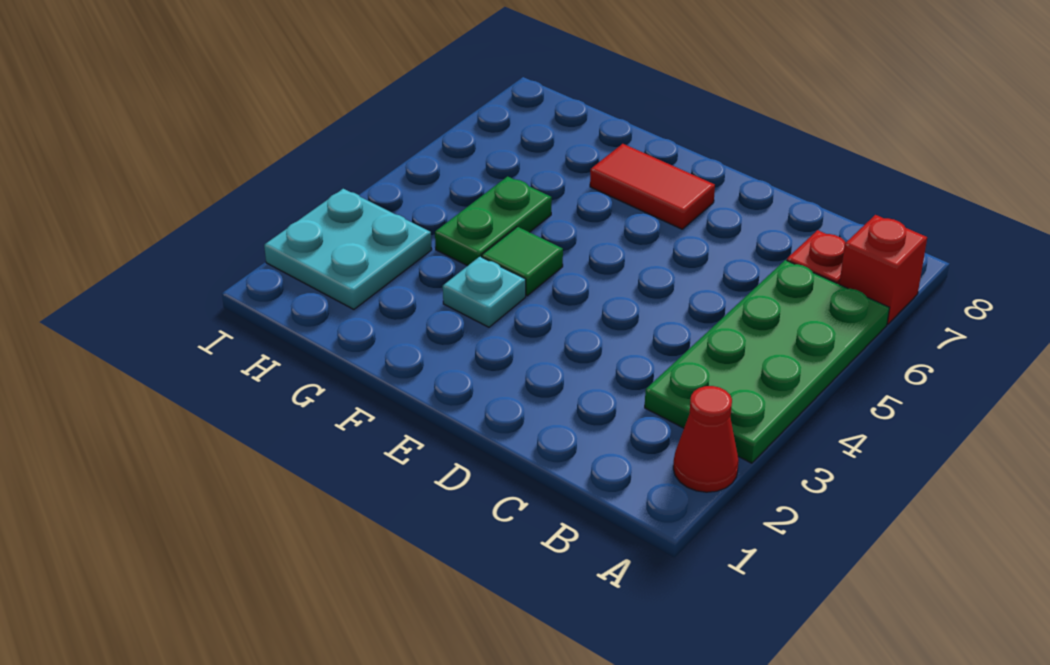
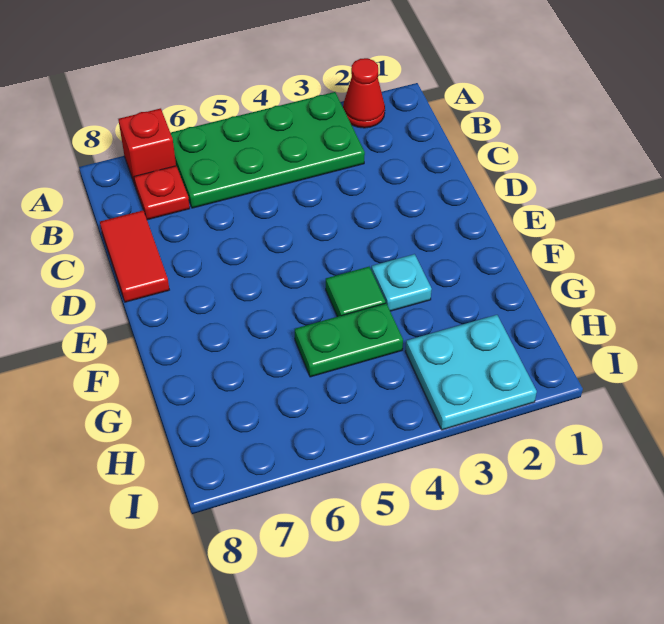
red tile E7:F7 level 1 -> red tile C8:D8 level 1

